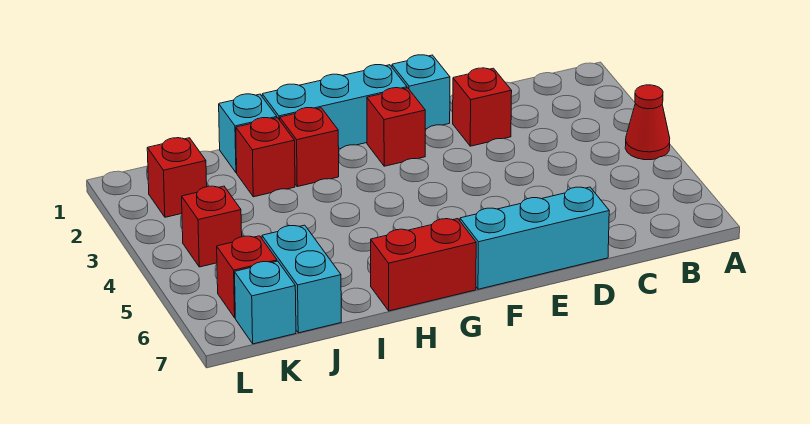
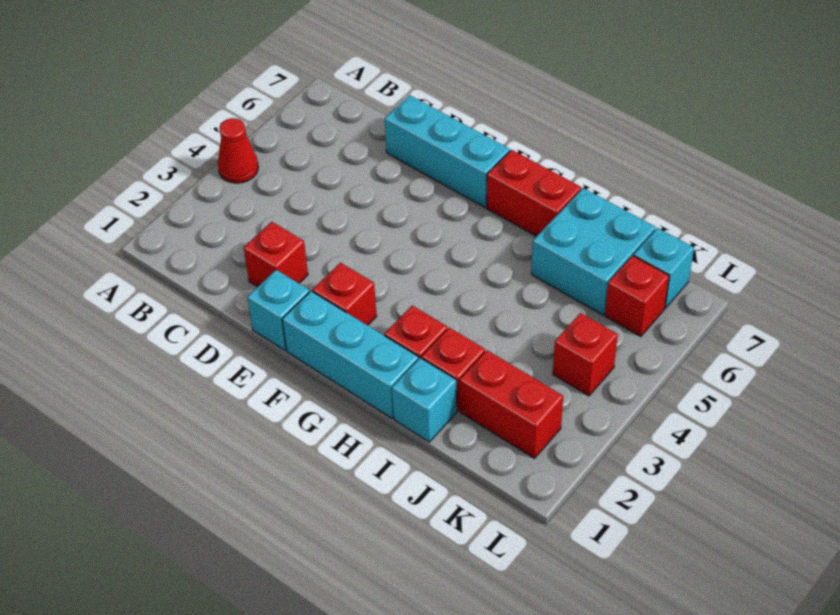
cyan brick J6:J7 level 1 -> cyan brick I6:J7 level 1
red brick K2 level 1 -> red brick J2:K2 level 1

